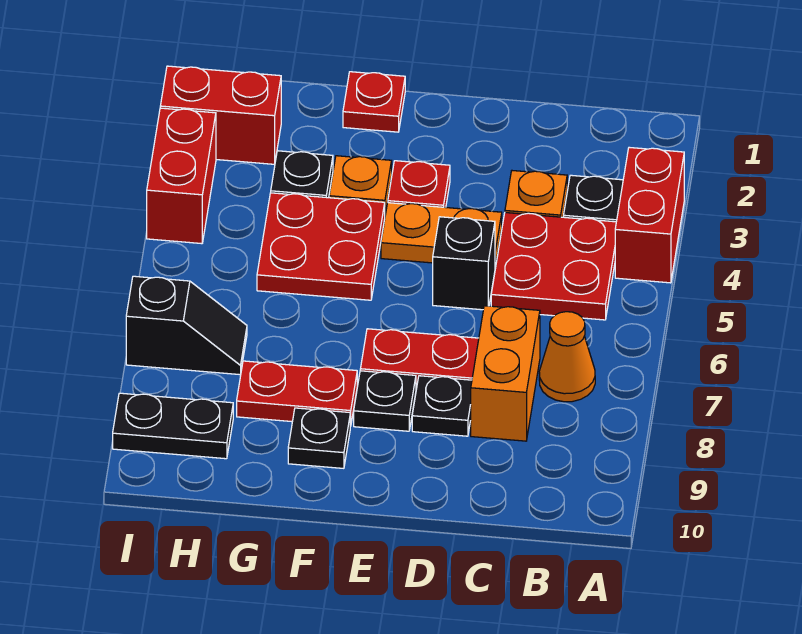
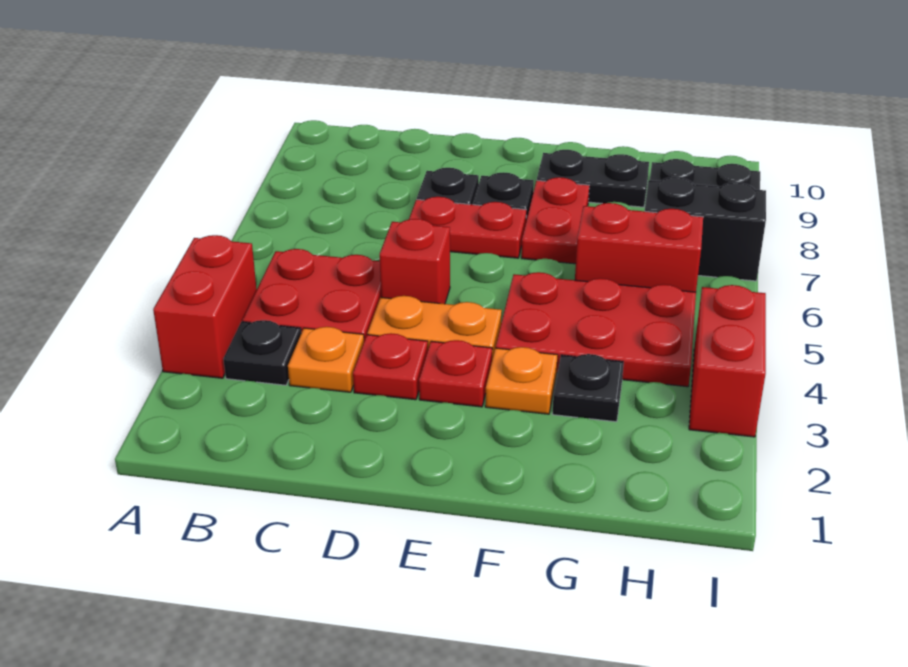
orange cone B7 level 1 -> none
orange brick C7:C8 level 1 -> none
black brick D5 level 1 -> red brick D5 level 1
red plate F1 level 1 -> red plate D3 level 1
red plate F4:G5 level 1 -> red plate F4:H5 level 1
red plate F8:G8 level 1 -> red plate F7:F8 level 1
black plate F9 level 1 -> black plate F9:G9 level 1
red brick H2:I2 level 1 -> red brick G6:H6 level 1
black slope H7:I7 level 1 top I -> black brick H7:I7 level 1

